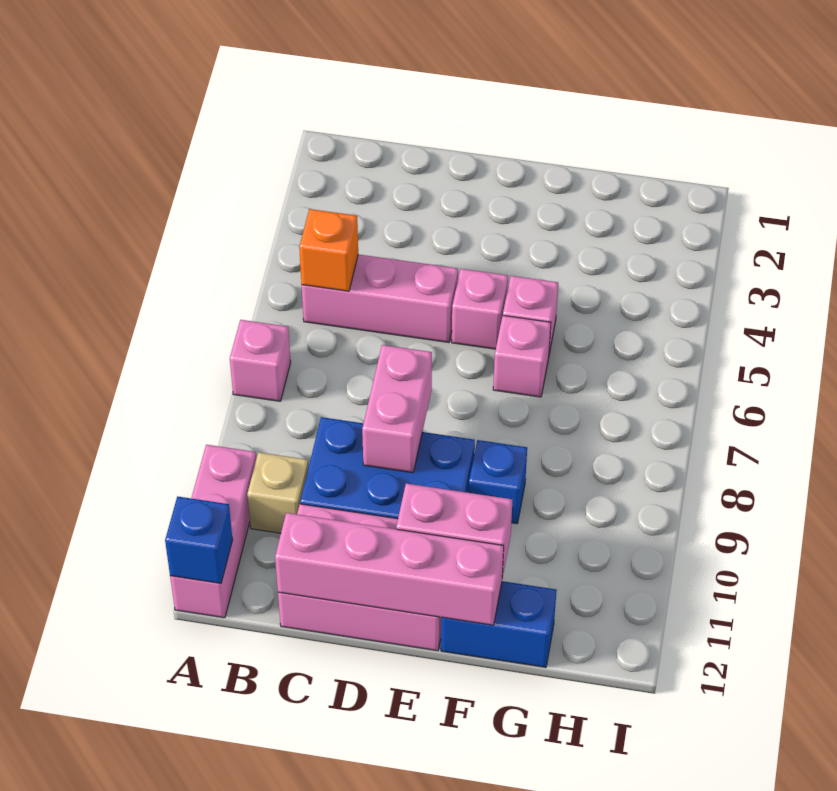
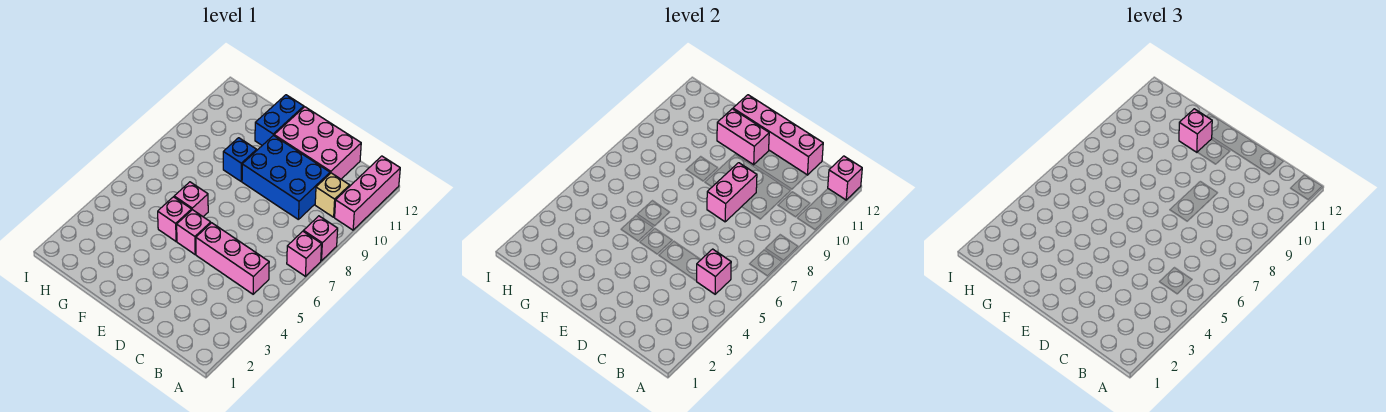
none -> pink brick A8 level 1
blue brick A12 level 2 -> pink brick A12 level 2
orange brick B5 level 2 -> pink brick B5 level 2
none -> pink brick F11 level 3
blue brick F12:G12 level 1 -> blue brick F11:F12 level 1

